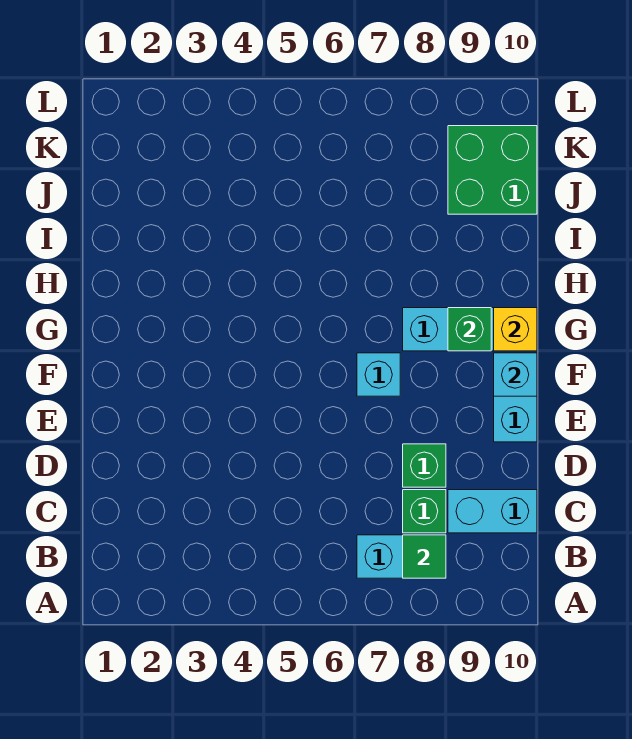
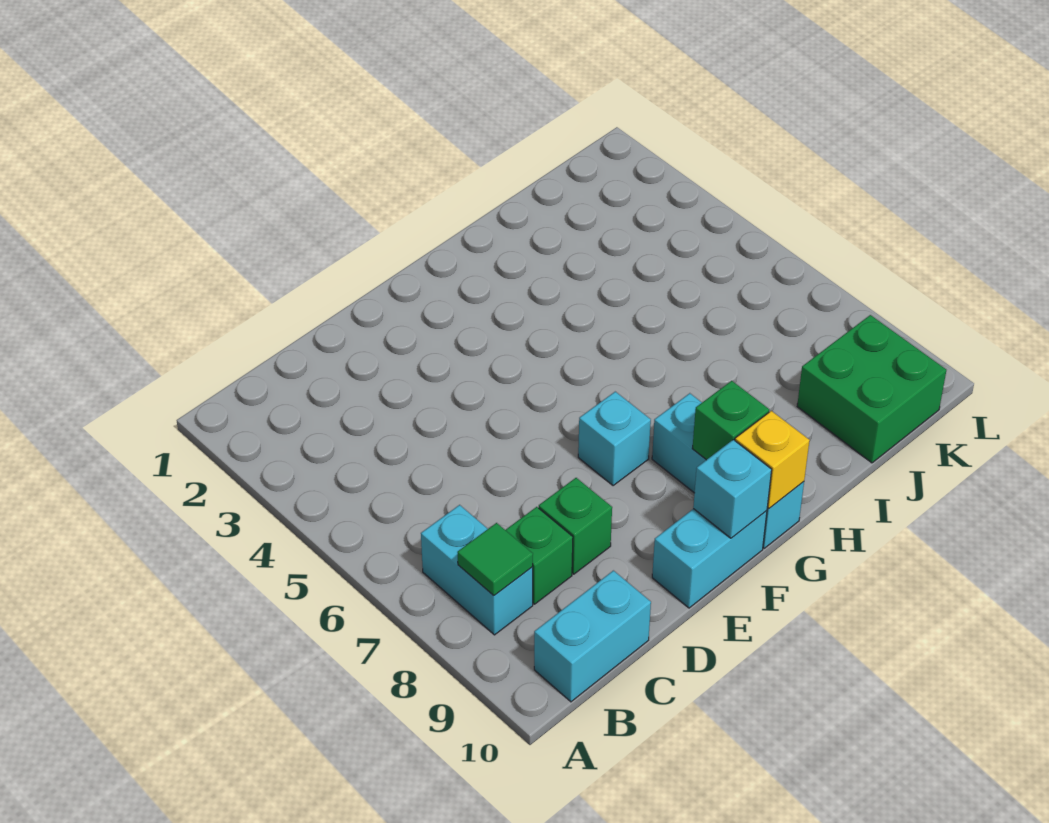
cyan brick C9:C10 level 1 -> cyan brick B10:C10 level 1

